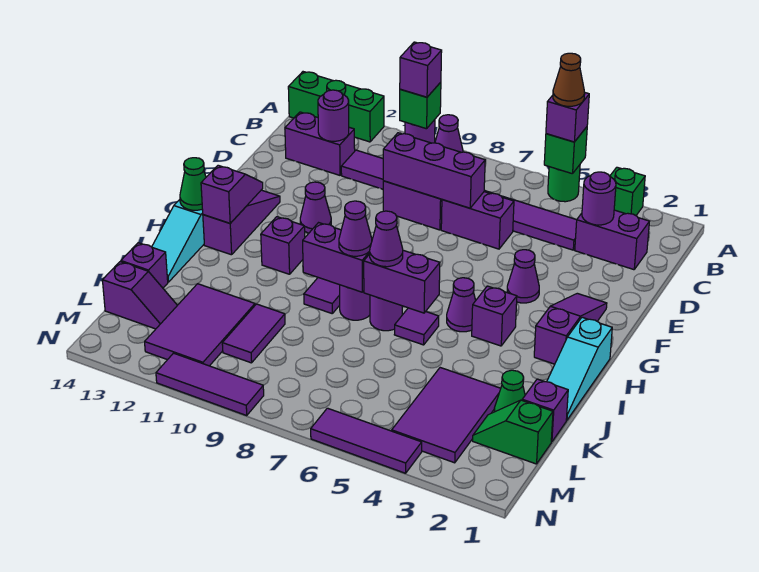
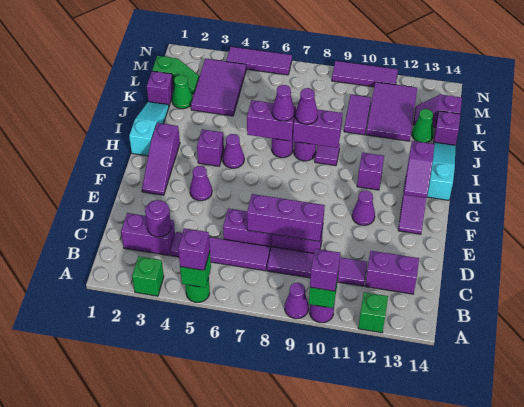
brown cone A5 level 4 -> none
green brick A12:A14 level 1 -> green brick A12 level 1
purple round brick C12 level 2 -> none
green cone H14 level 2 -> green cone K13 level 1
purple tile I6 level 1 -> none

